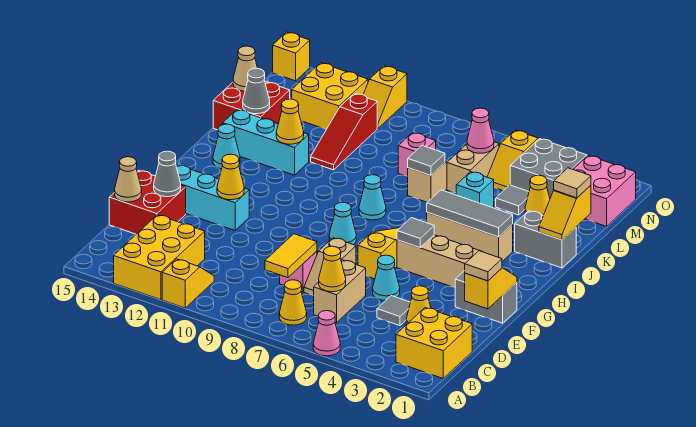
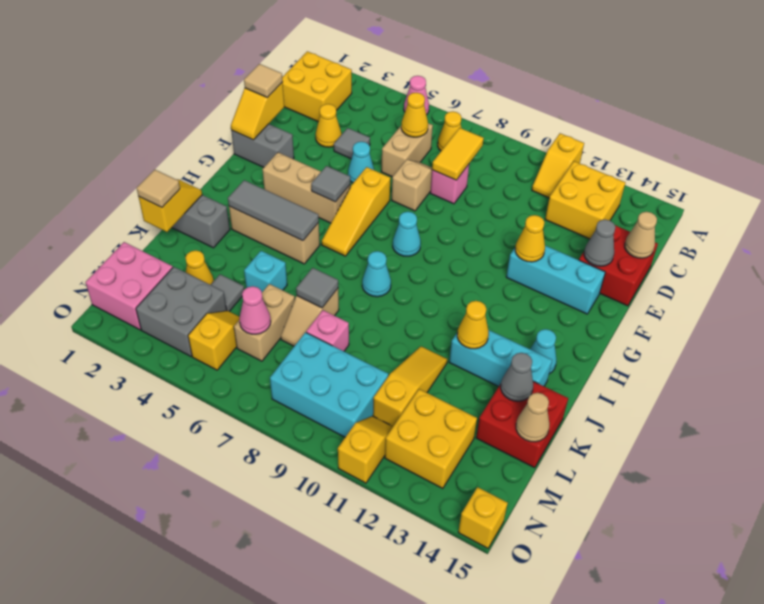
yellow brick A12:C13 level 1 -> yellow brick B12:C13 level 1
red slope K11:M11 level 1 top M -> yellow slope K11:M11 level 1 top M
none -> cyan brick M8:N10 level 1

